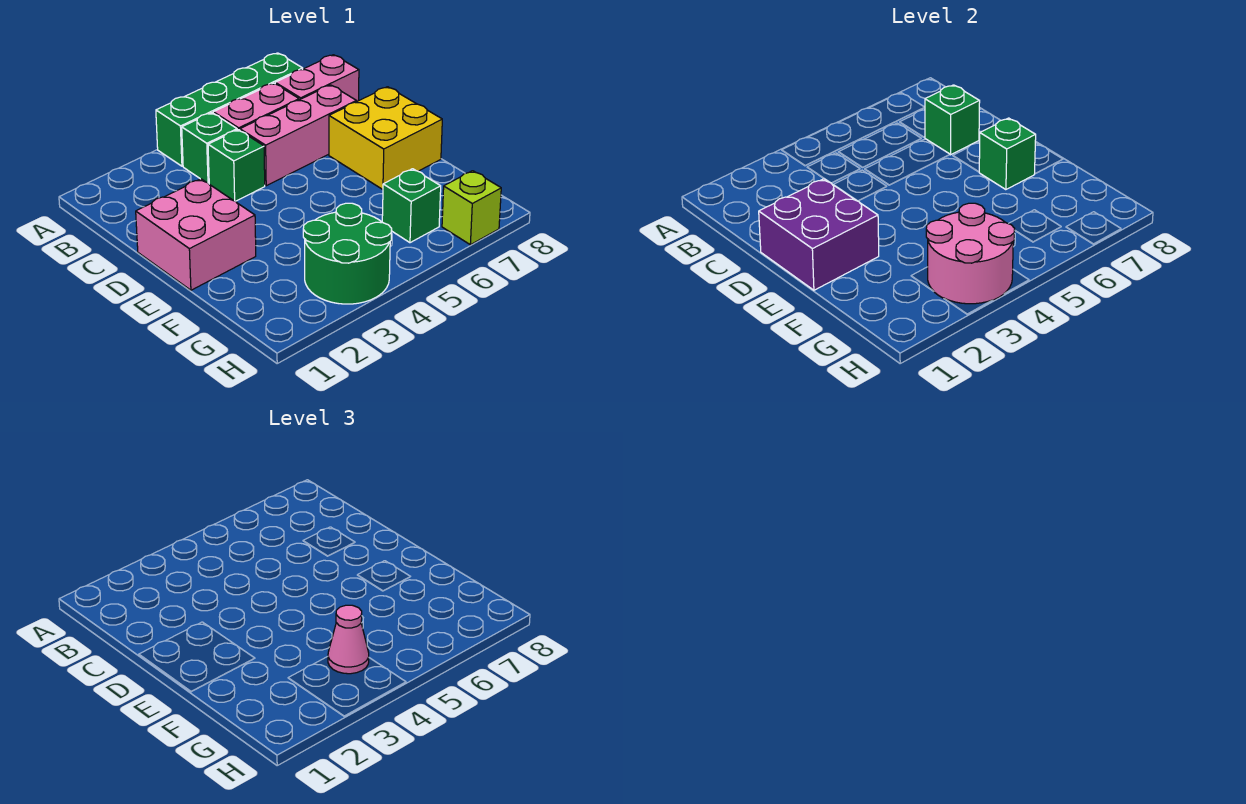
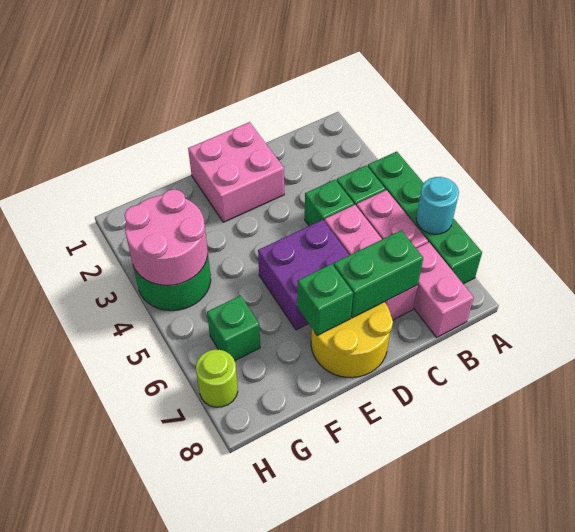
none -> cyan round brick A6 level 2
green brick C7 level 2 -> green brick C7:D7 level 2
purple brick D1:E2 level 2 -> purple brick D5:E6 level 1
yellow brick D7:E8 level 1 -> yellow round brick D7:E8 level 1
pink cone G4 level 3 -> none
lime brick H7 level 1 -> lime round brick H7 level 1

